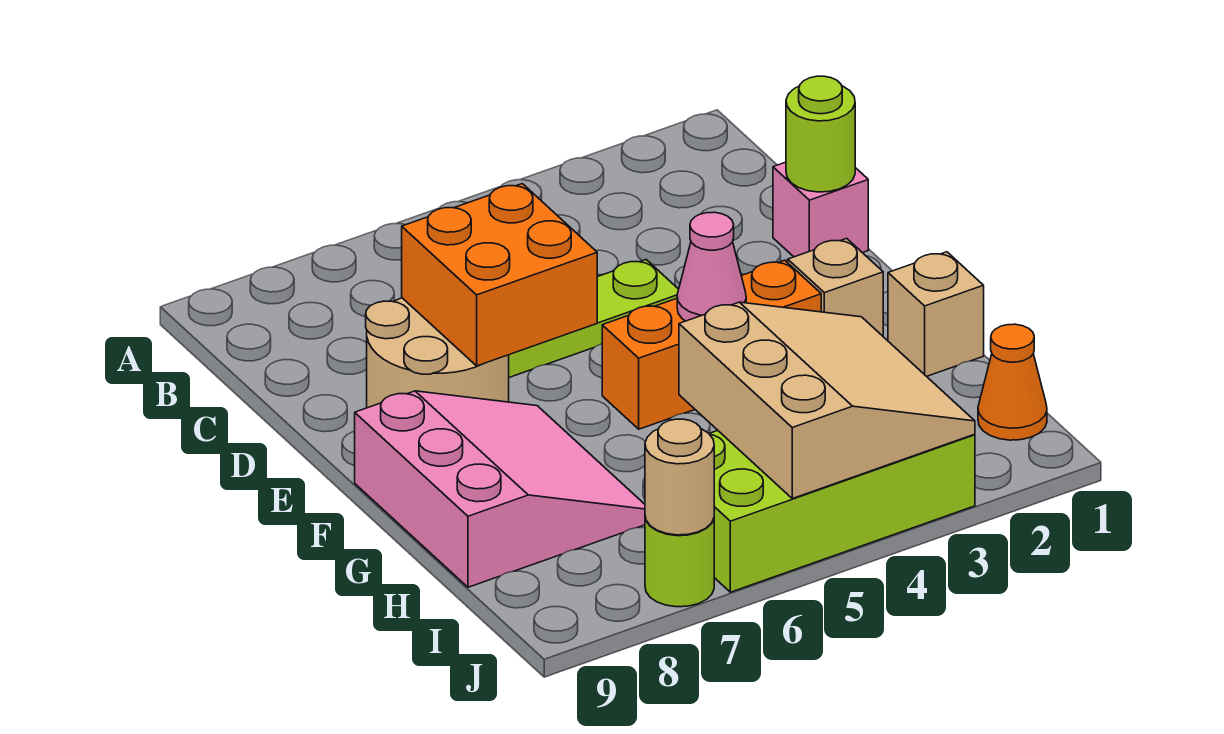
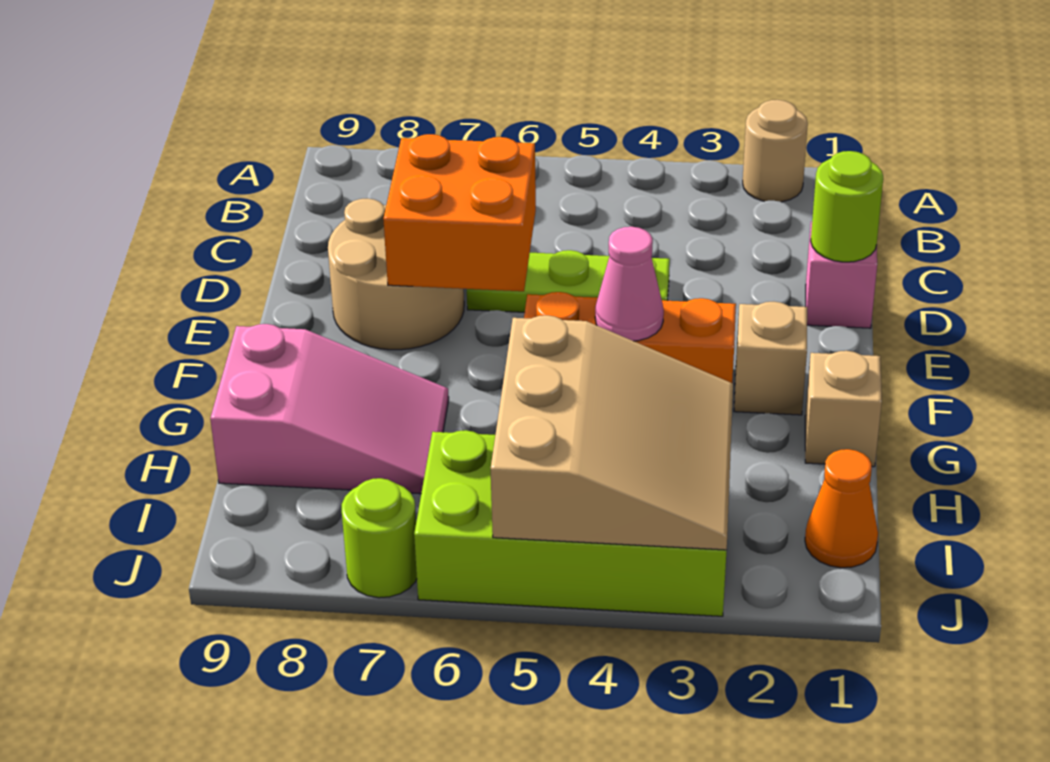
pink slope F7:H9 level 1 top 9 -> pink slope G7:H9 level 1 top 9
tan round brick J7 level 2 -> tan round brick A2 level 1

